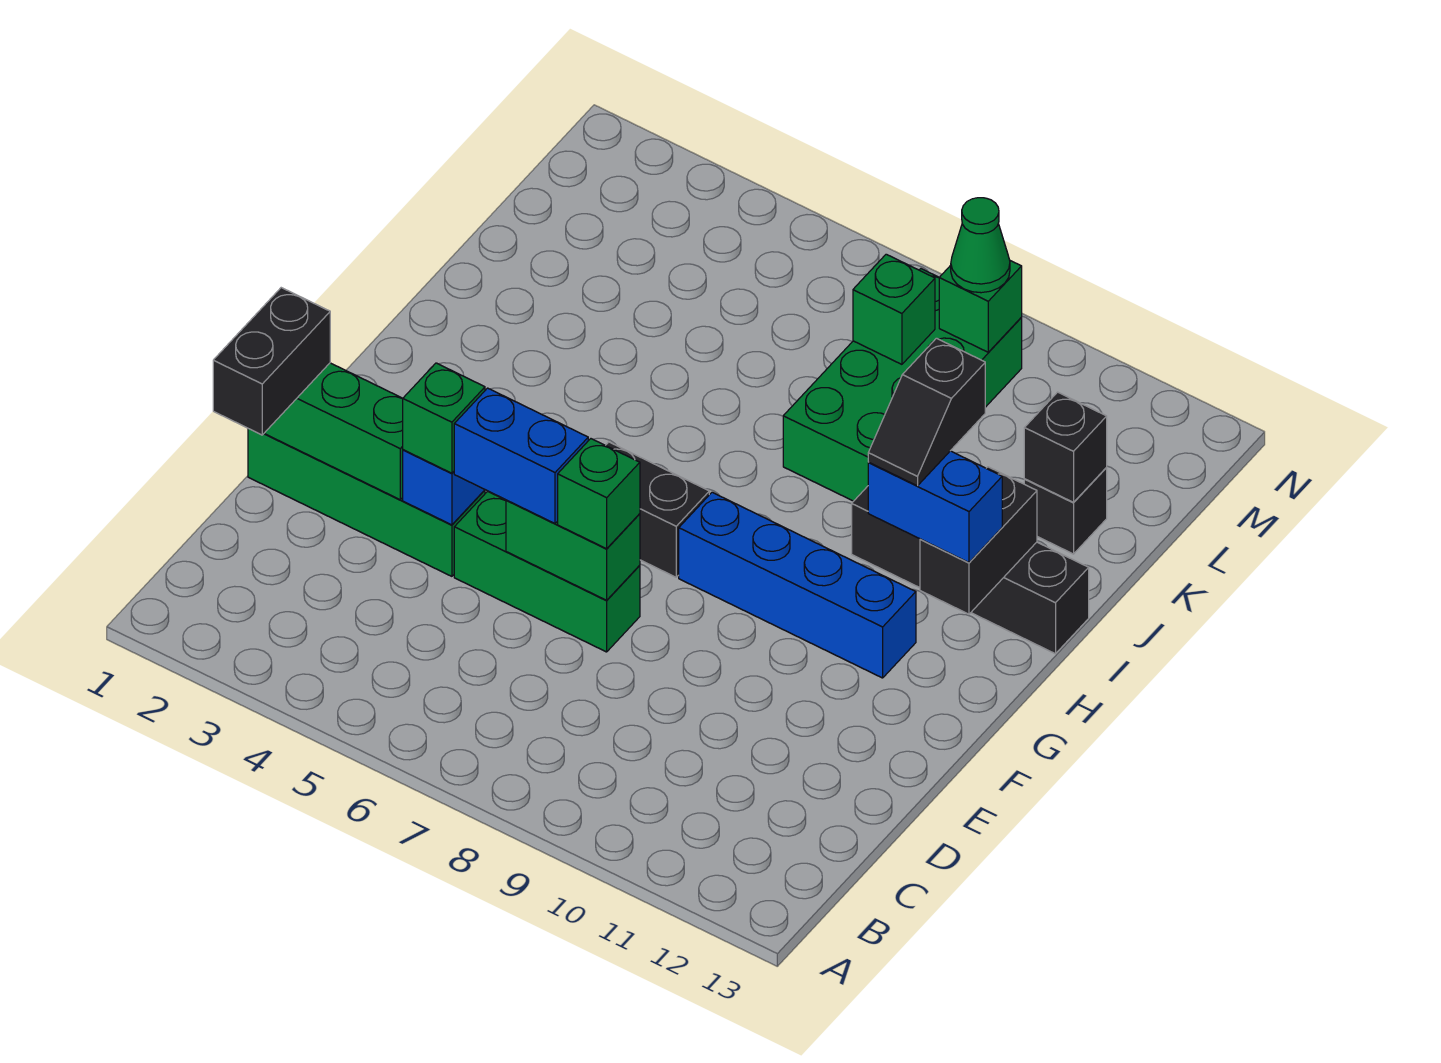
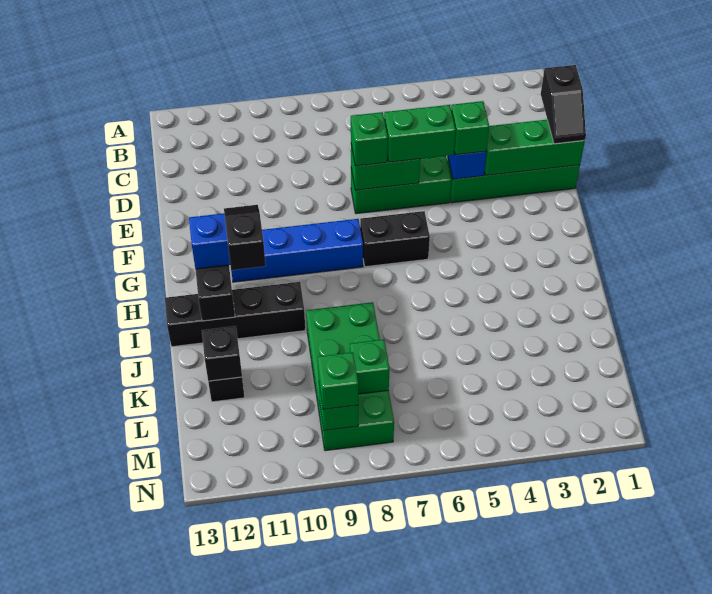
black brick D1:E1 level 3 -> black slope D1:E1 level 3 top D
blue brick E5:E6 level 3 -> green brick E5:E6 level 3
green cone M9 level 3 -> green brick M9 level 3

